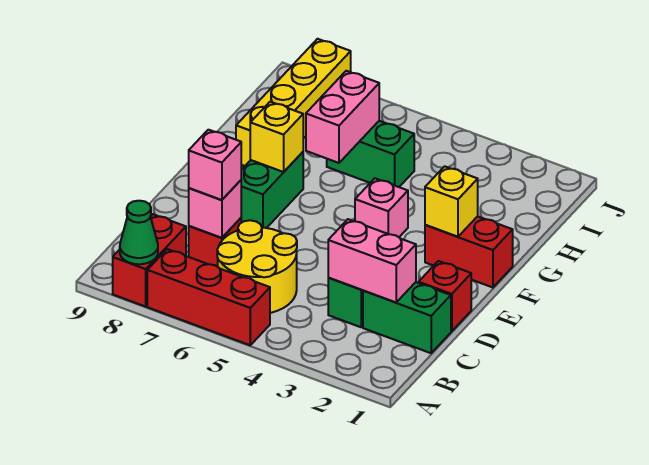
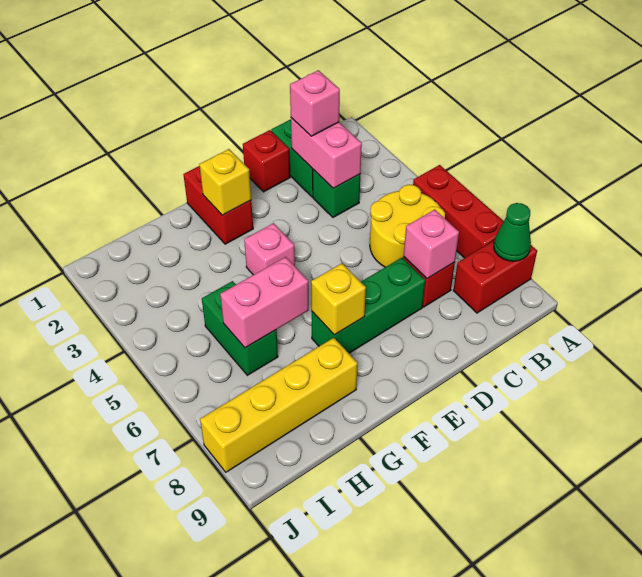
pink brick C7 level 3 -> pink brick C2 level 3
green brick E7:F7 level 1 -> green brick D7:F7 level 1

